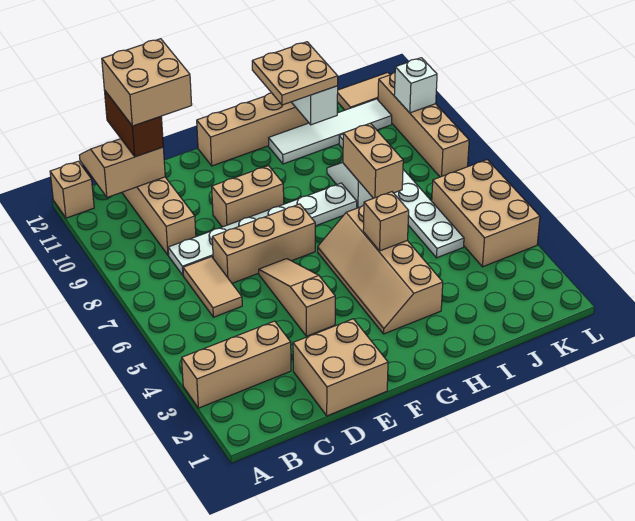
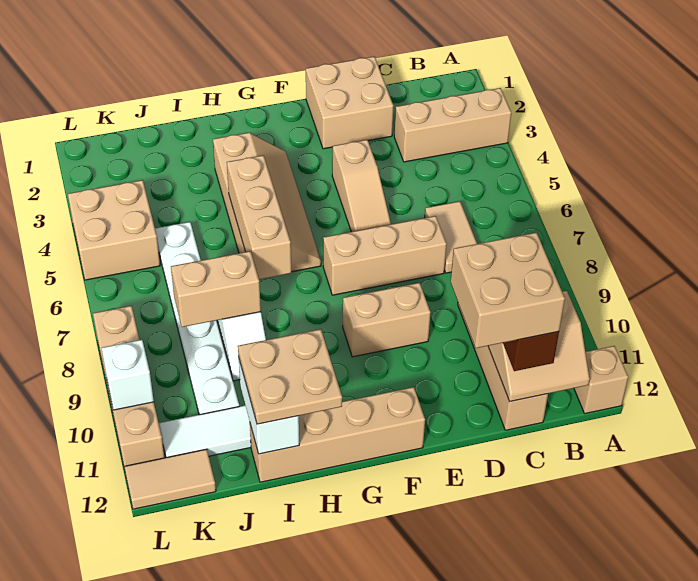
white plate C8:H8 level 1 -> none
tan brick H5 level 2 -> tan brick H5:H7 level 2
tan brick I7:I8 level 2 -> tan brick I8:J8 level 2
tan brick K4:L6 level 1 -> tan brick K4:L5 level 1

